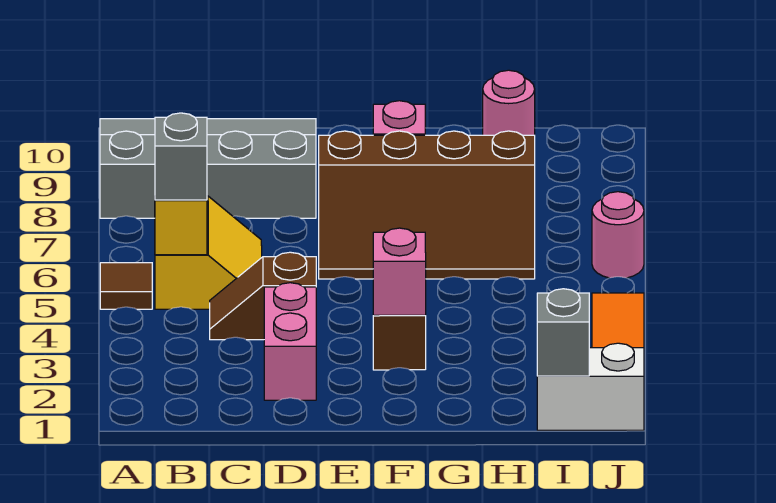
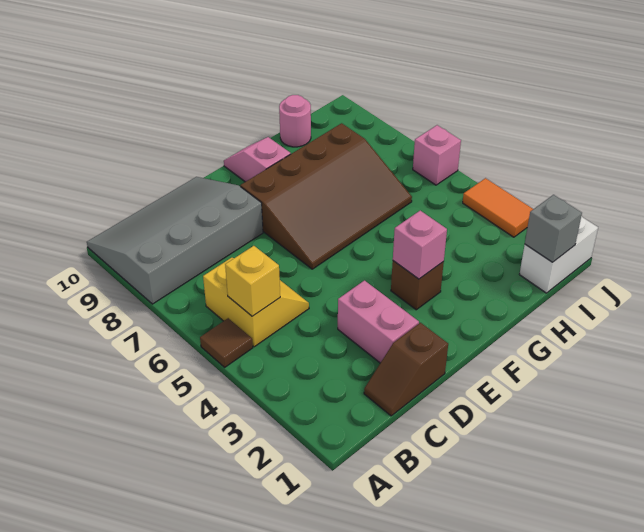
grey brick B5 level 3 -> none
brown slope C4:D4 level 1 top D -> brown slope C1:D1 level 1 top D
pink round brick J6 level 1 -> pink brick J6 level 1

